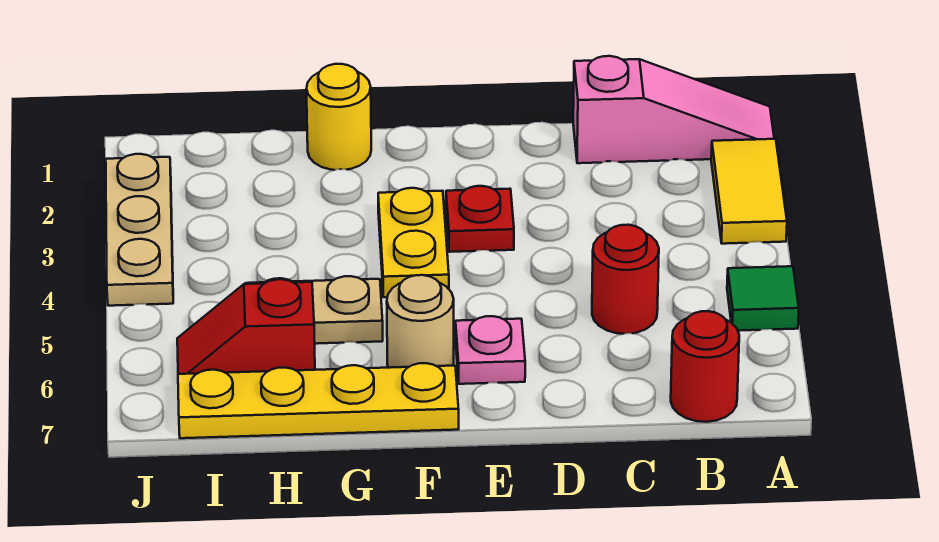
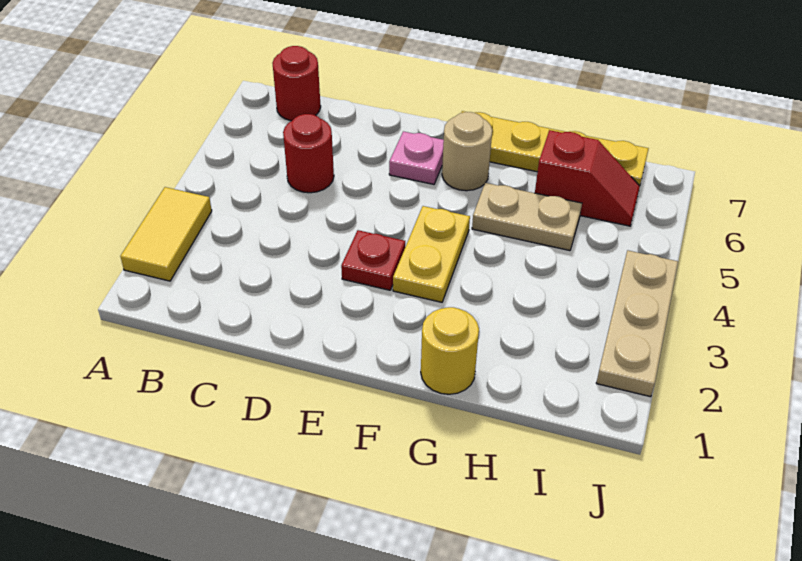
pink slope A1:C1 level 1 top C -> none
green tile A5 level 1 -> none

